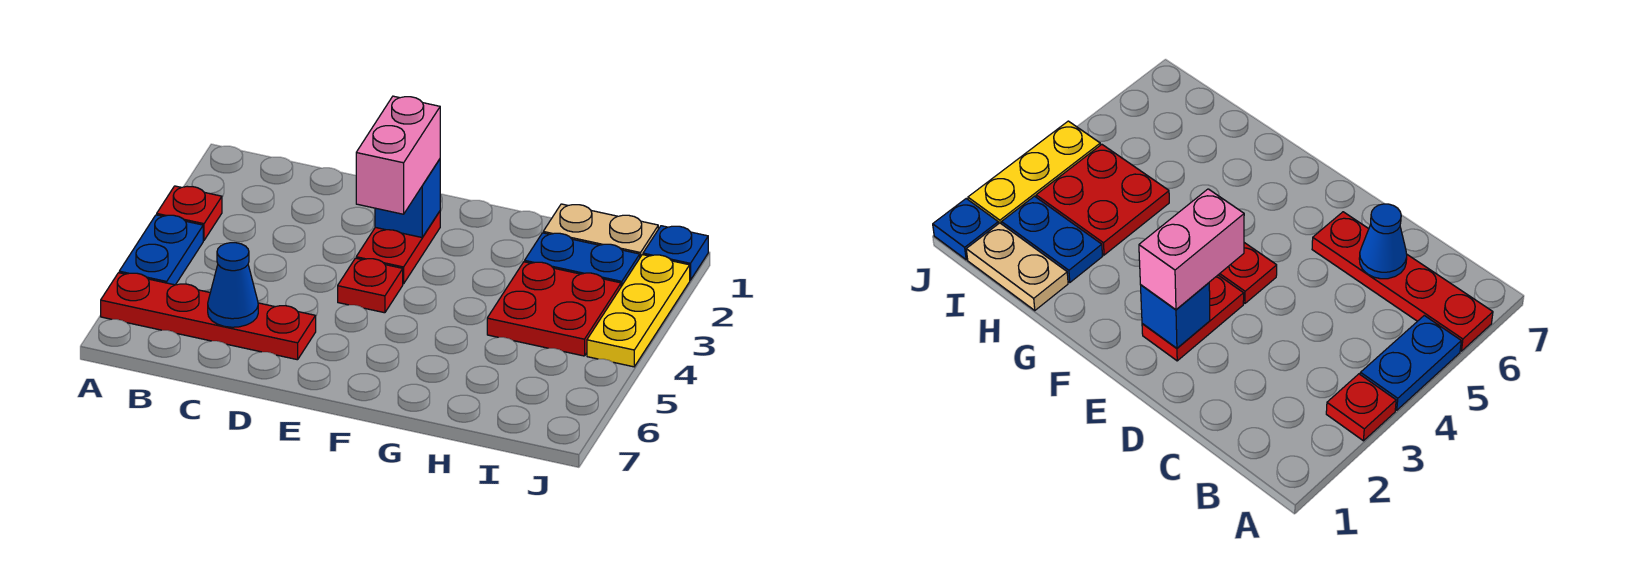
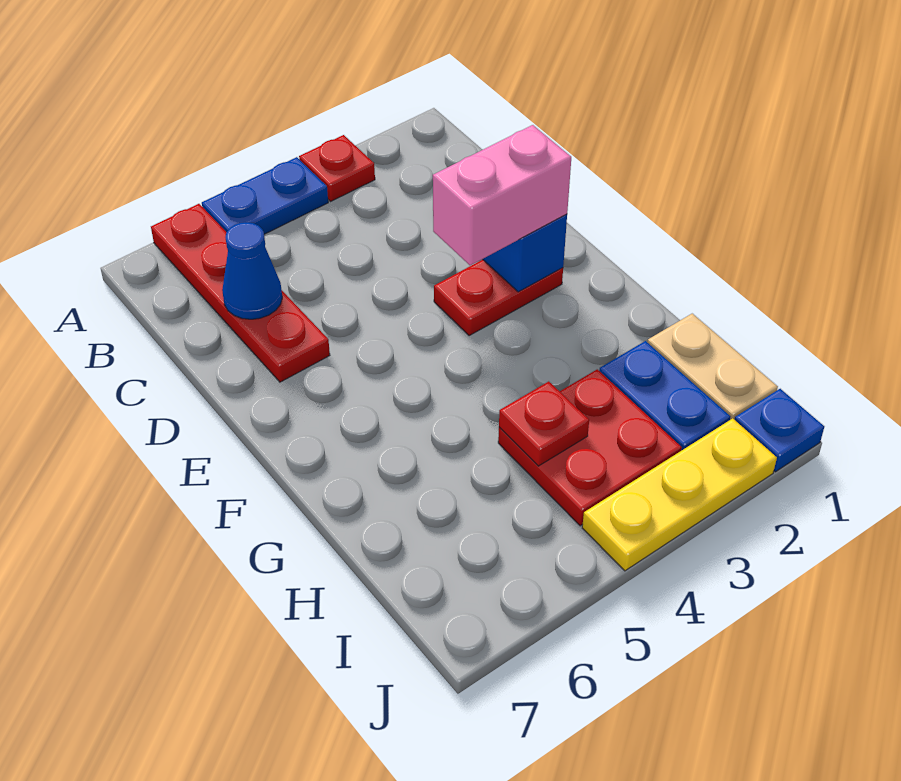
red plate E4 level 1 -> red plate H4 level 2

